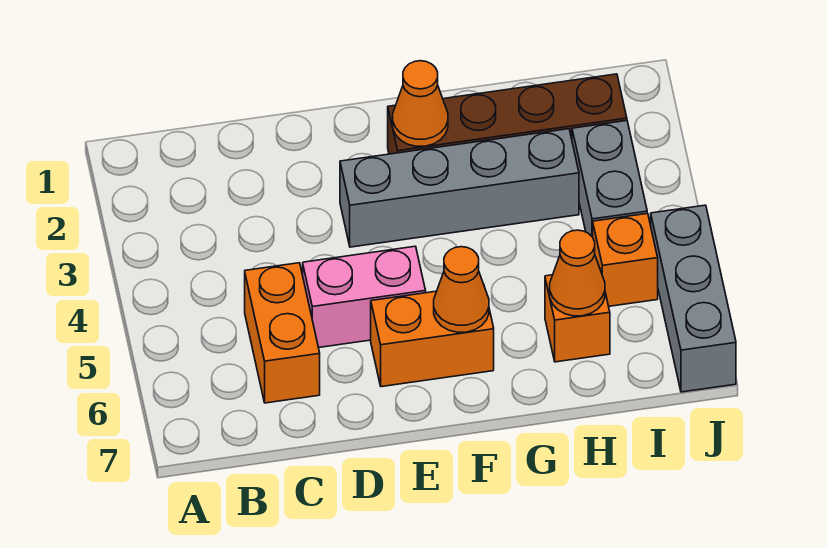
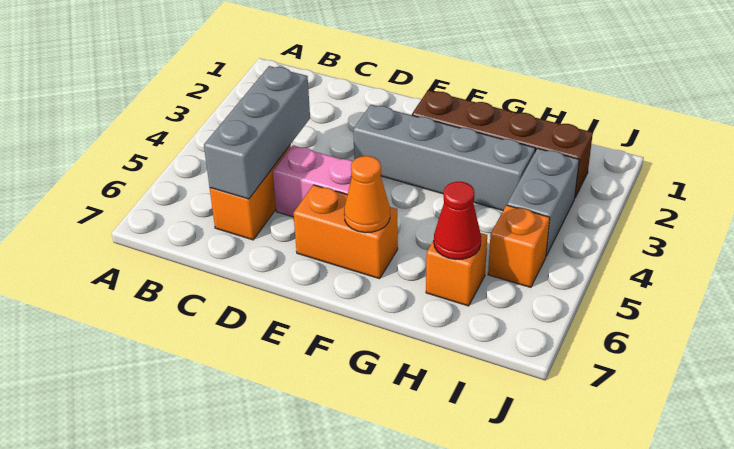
orange cone F2 level 2 -> none
orange cone H6 level 2 -> red cone H6 level 2
grey brick J5:J7 level 1 -> grey brick C4:C6 level 2

